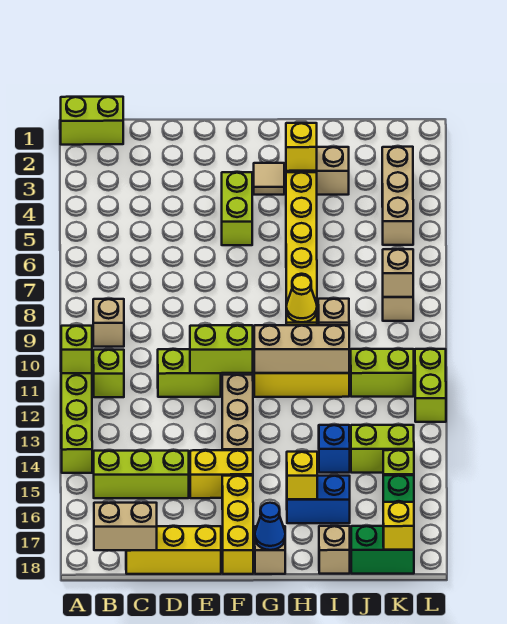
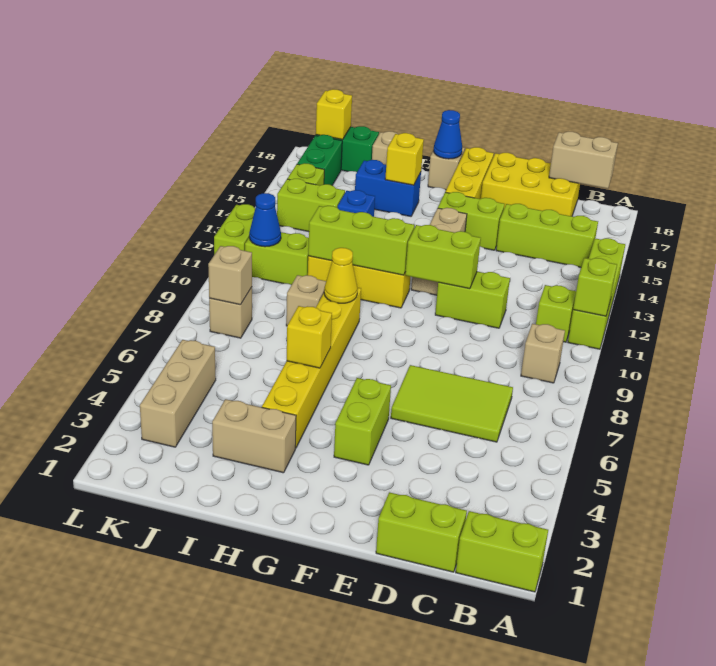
none -> lime brick C1:D1 level 1
none -> lime tile C6:E7 level 1
yellow brick C18:E18 level 1 -> yellow brick C17:E18 level 1
yellow brick E15:F15 level 1 -> lime brick E15:F15 level 1
tan tile G3 level 1 -> none
tan brick G11:I11 level 2 -> lime brick G11:I11 level 2
yellow brick H3 level 2 -> yellow brick H6 level 2
none -> blue cone K11 level 2

